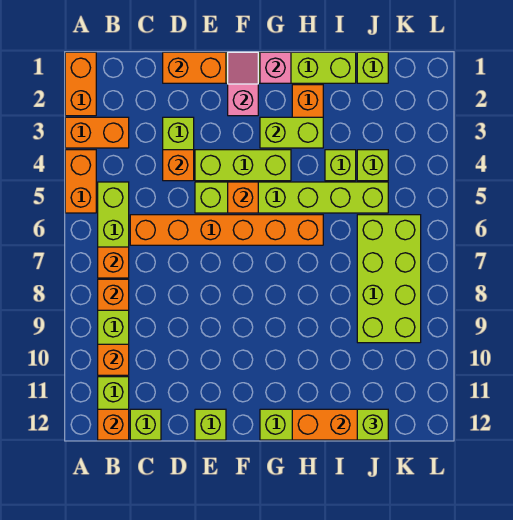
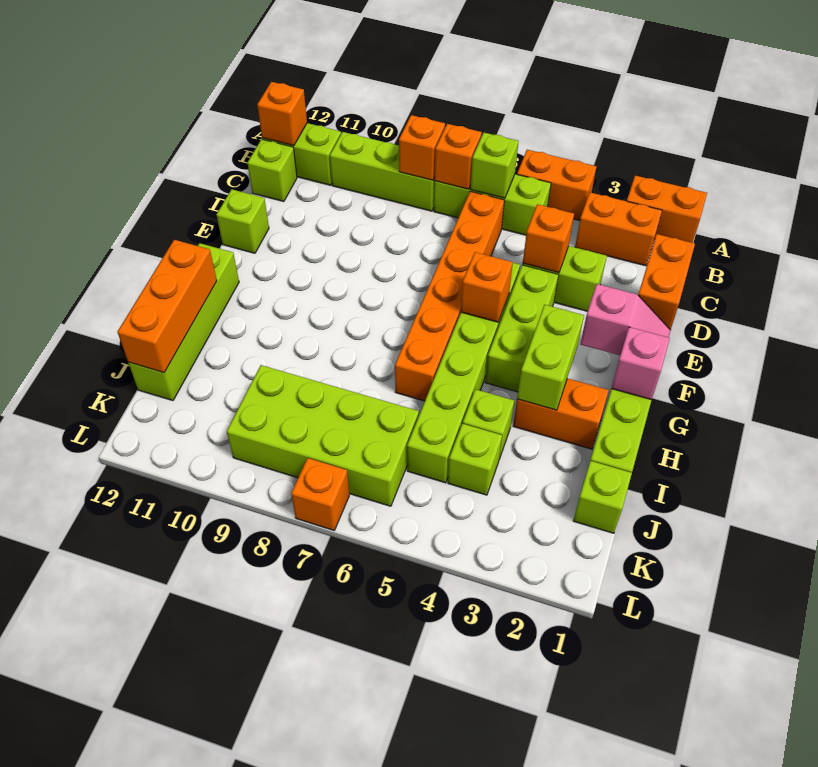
orange brick A3:B3 level 1 -> orange brick B2:B3 level 1
orange brick B10 level 2 -> orange brick L7 level 1
lime brick J12 level 3 -> lime brick B6 level 2

